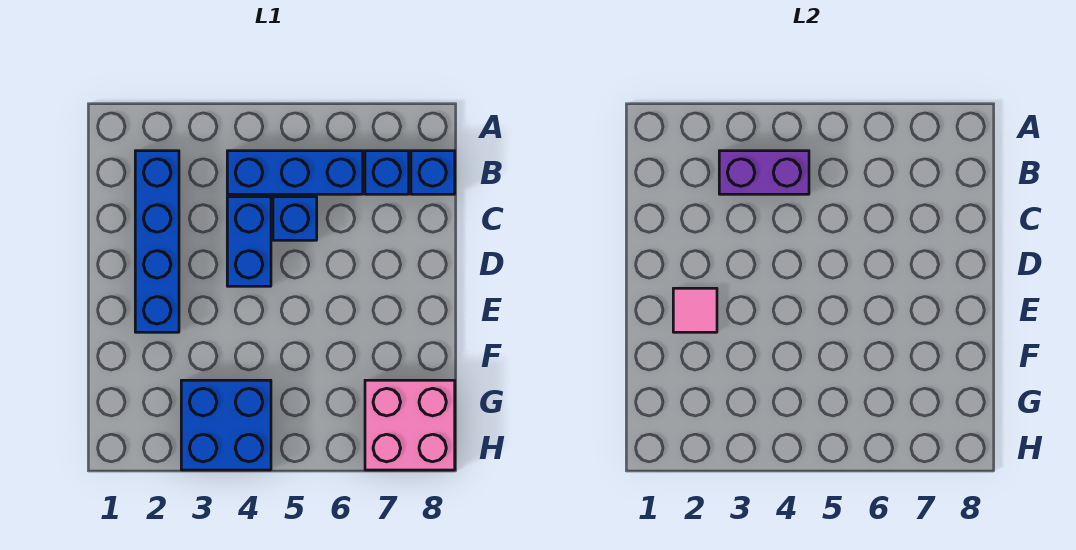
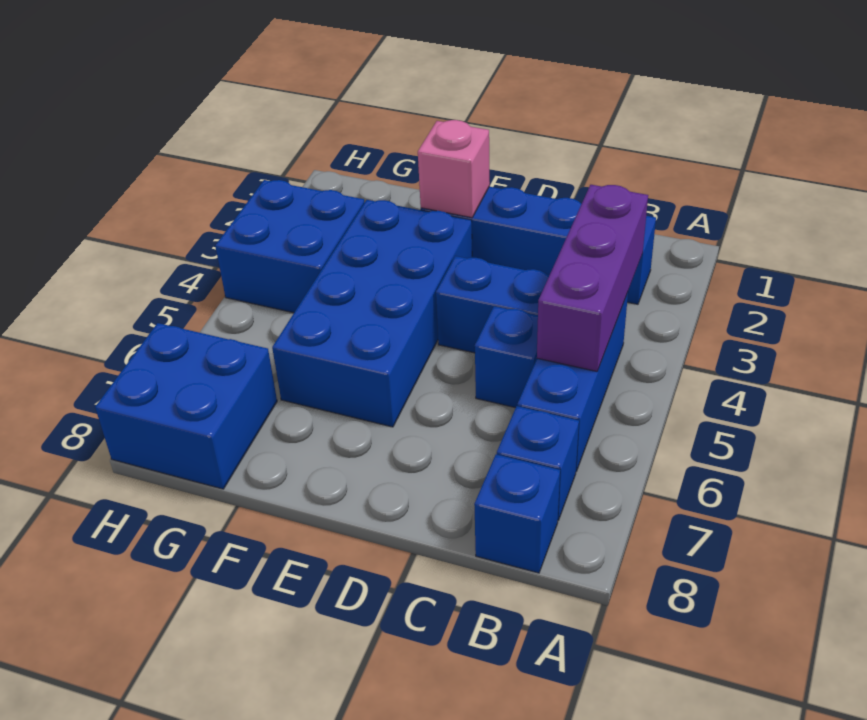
purple brick B3:B4 level 2 -> purple brick B3:B5 level 2
pink tile E2 level 2 -> pink brick E2 level 2
none -> blue brick E3:F6 level 1
pink brick G7:H8 level 1 -> blue brick G7:H8 level 1

